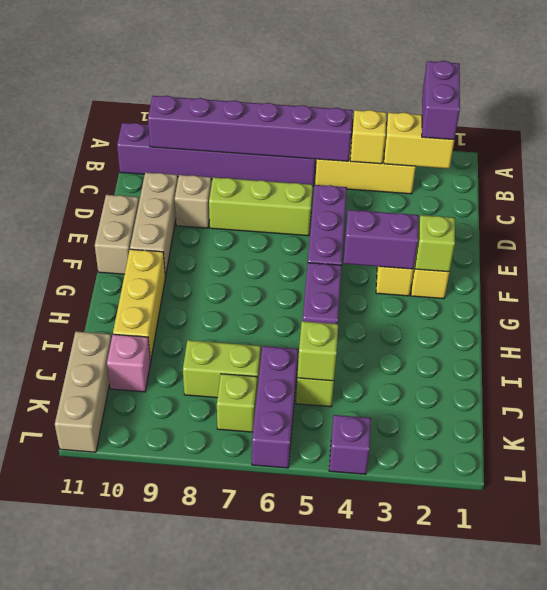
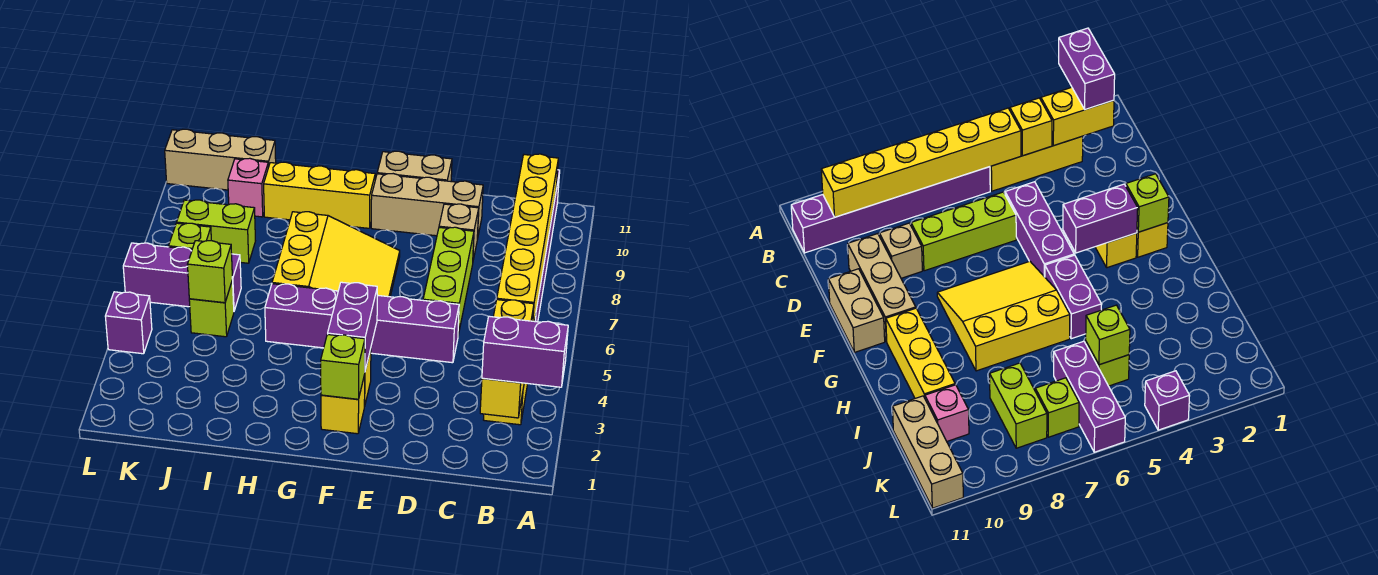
purple brick B5:B10 level 2 -> yellow brick B5:B10 level 2
none -> yellow slope F6:H8 level 1 top H
lime brick J7:J8 level 1 -> lime brick J8:K8 level 1

